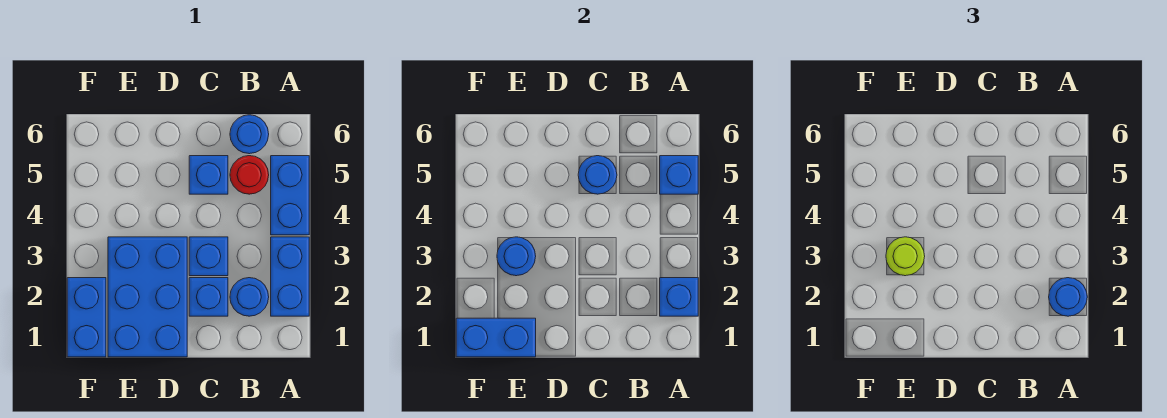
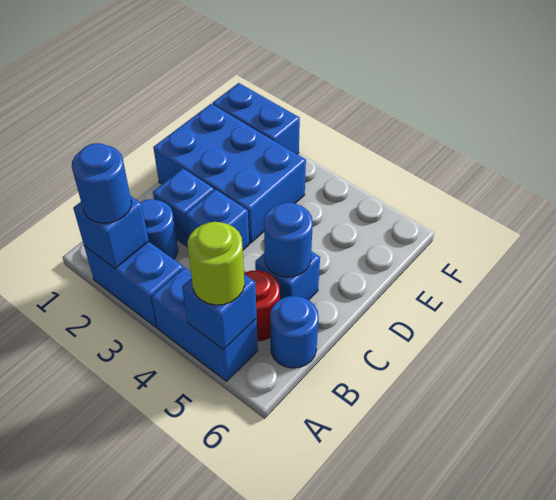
blue brick E1:F1 level 2 -> none
blue round brick E3 level 2 -> none
lime round brick E3 level 3 -> lime round brick A5 level 3

